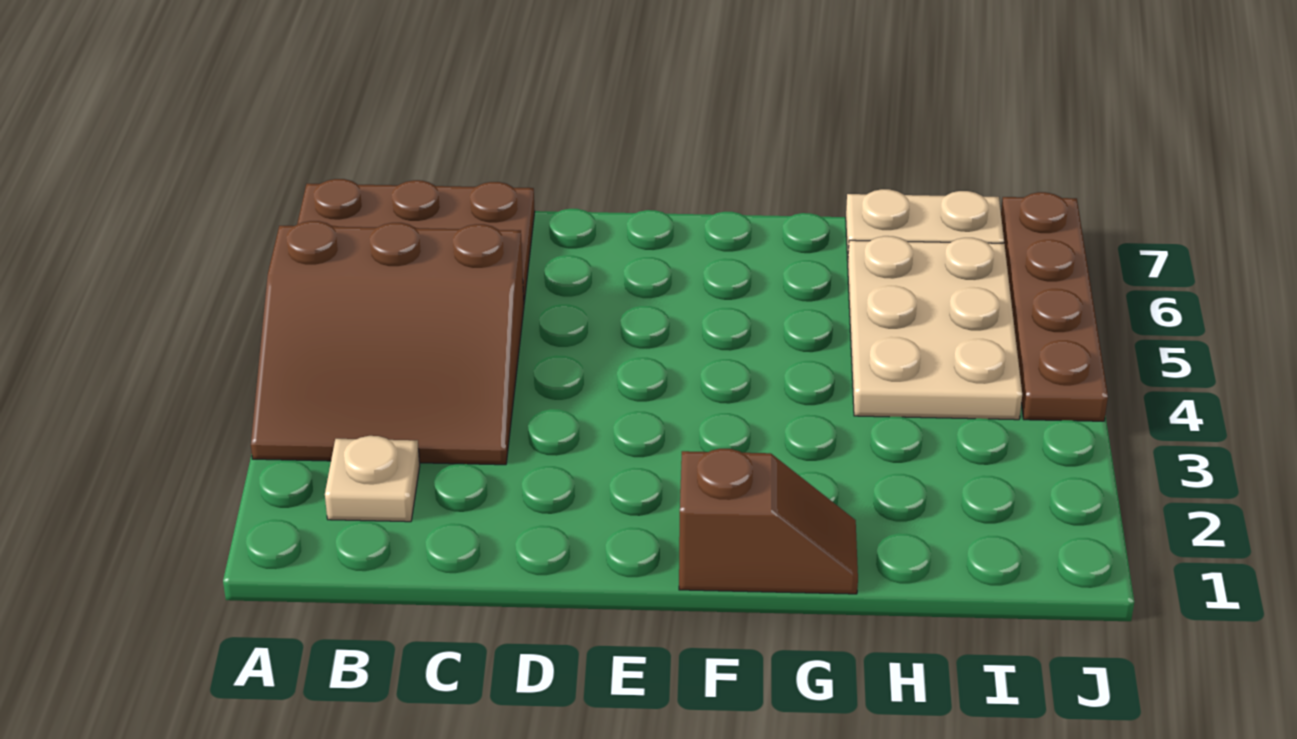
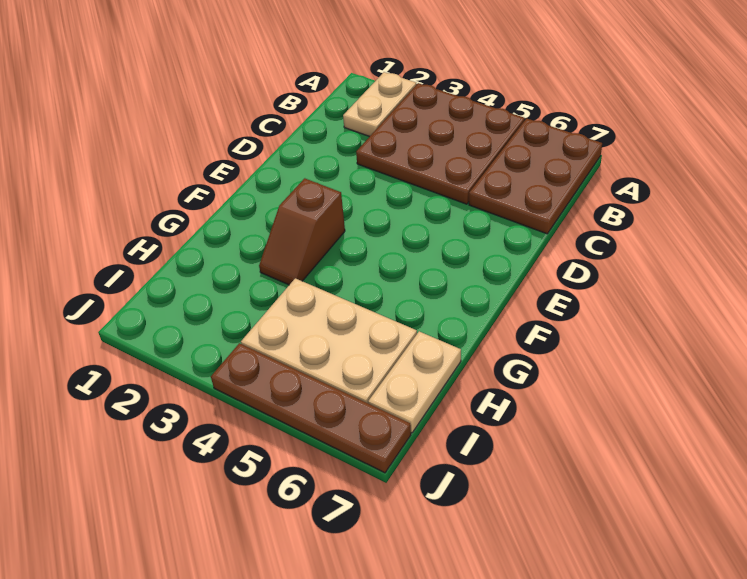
brown slope A3:C5 level 1 top 5 -> brown plate A3:C5 level 1
tan plate B2 level 1 -> tan plate A2:B2 level 1
brown slope F1:G1 level 1 top F -> brown slope F3:G3 level 1 top F

